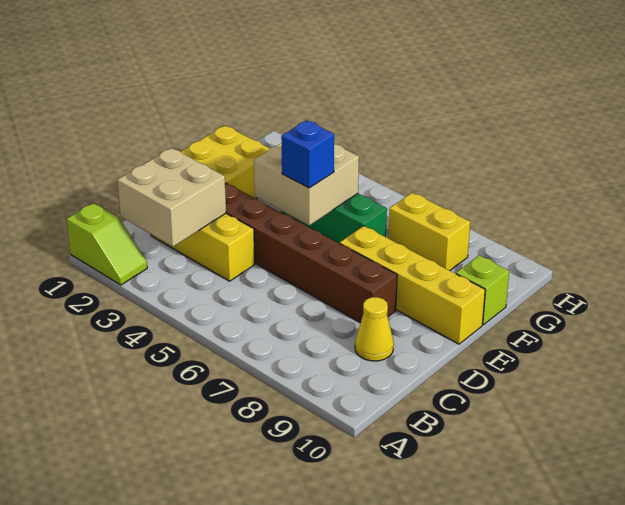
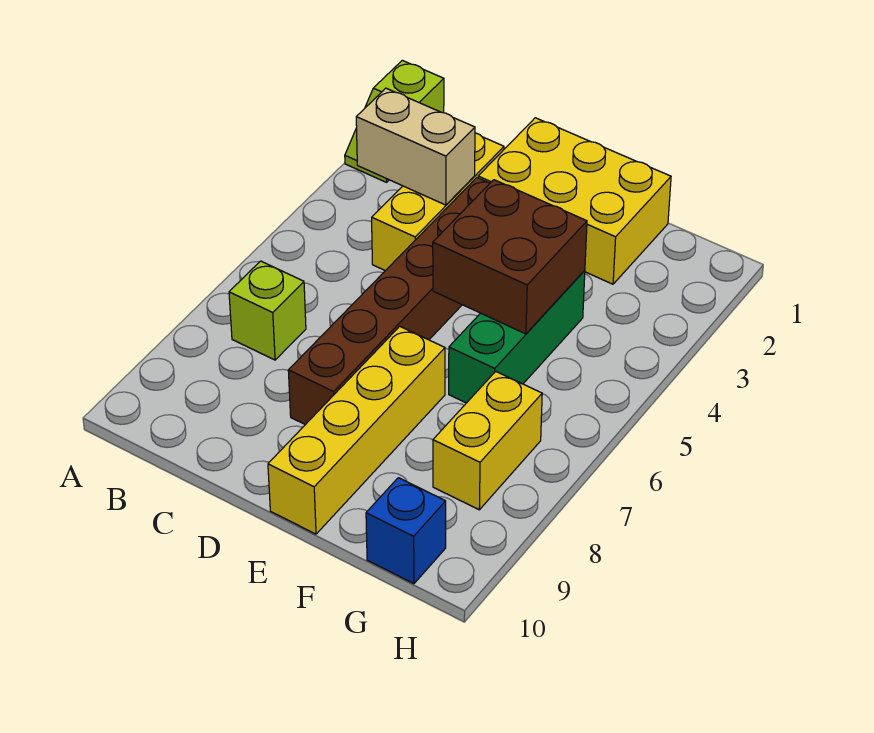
tan brick B2:C3 level 2 -> tan brick B3:C3 level 2
yellow cone C9 level 1 -> none
tan brick E4:F5 level 2 -> brown brick E4:F5 level 2
blue brick E5 level 3 -> blue brick G10 level 1
lime brick F10 level 1 -> lime brick B7 level 1

